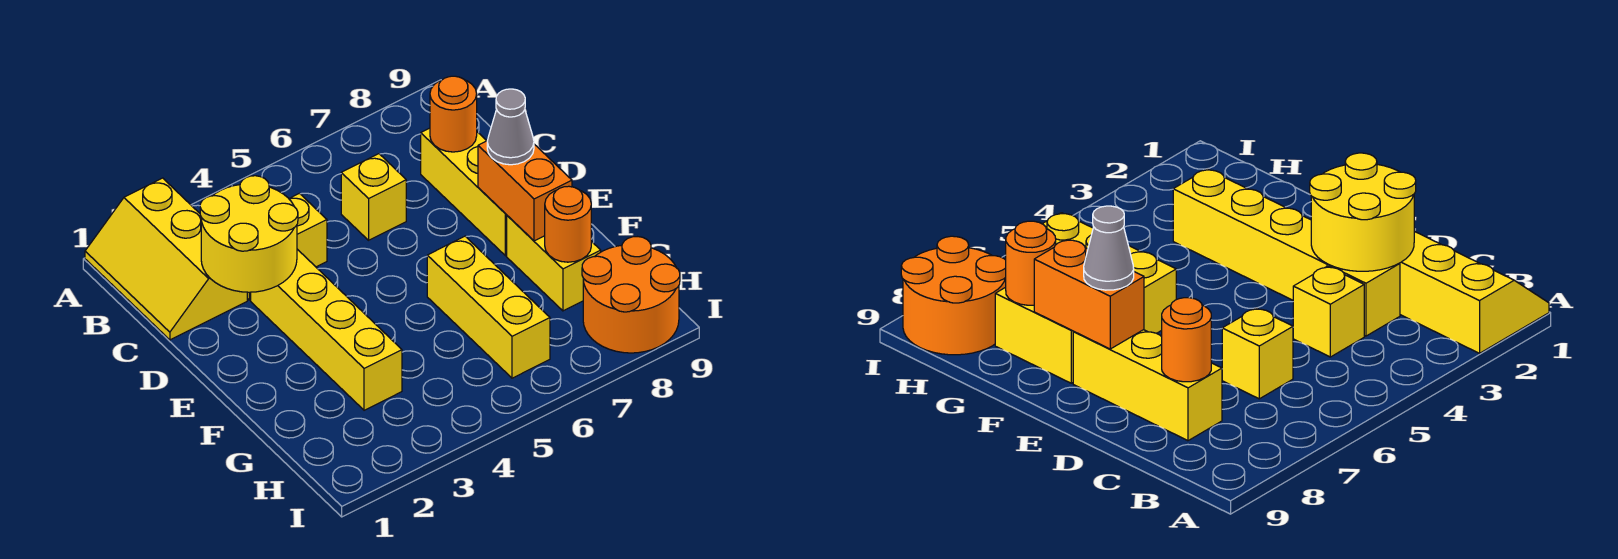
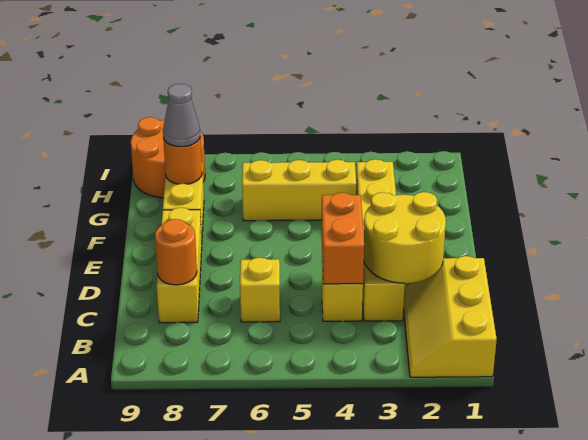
yellow slope A1:C2 level 1 top 2 -> yellow slope A1:C2 level 1 top 1
orange brick E8:F8 level 2 -> orange brick C4:D4 level 2
grey cone E8 level 3 -> grey cone G8 level 3
yellow brick F6:H6 level 1 -> yellow brick G4:G6 level 1

